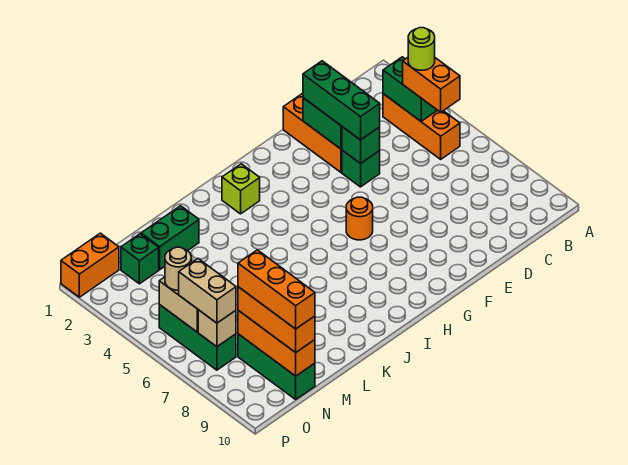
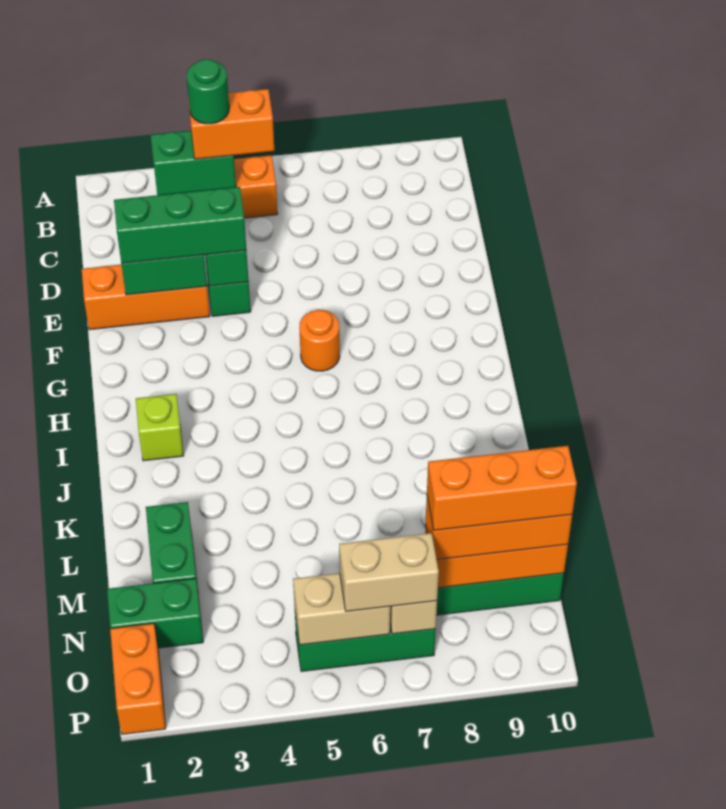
lime round brick B4 level 4 -> green round brick B4 level 4
green brick N2 level 1 -> green brick N1:N2 level 1
tan round brick O5 level 3 -> none

